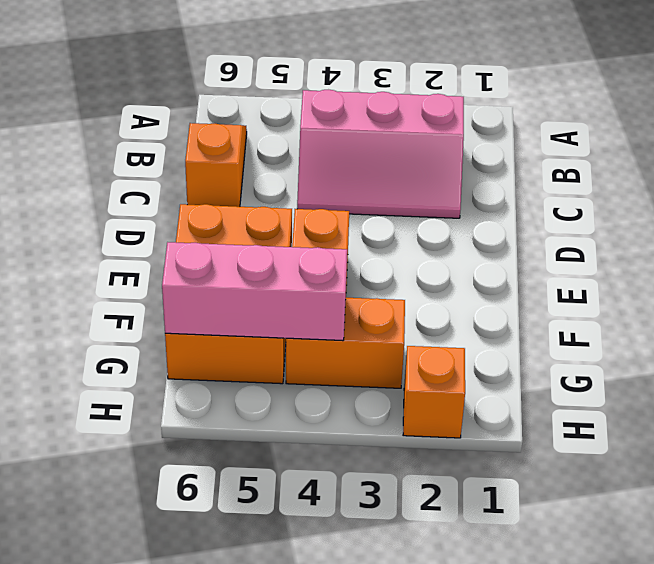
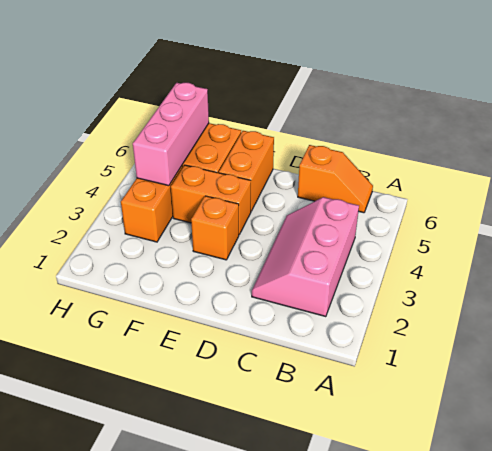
orange brick H2 level 1 -> orange brick E3 level 1

